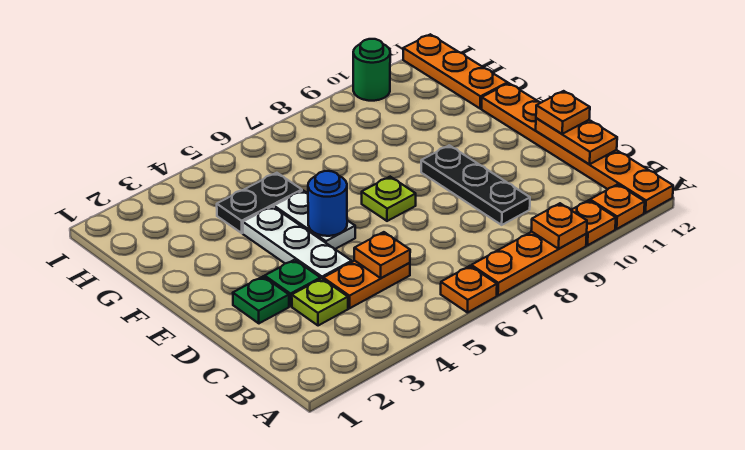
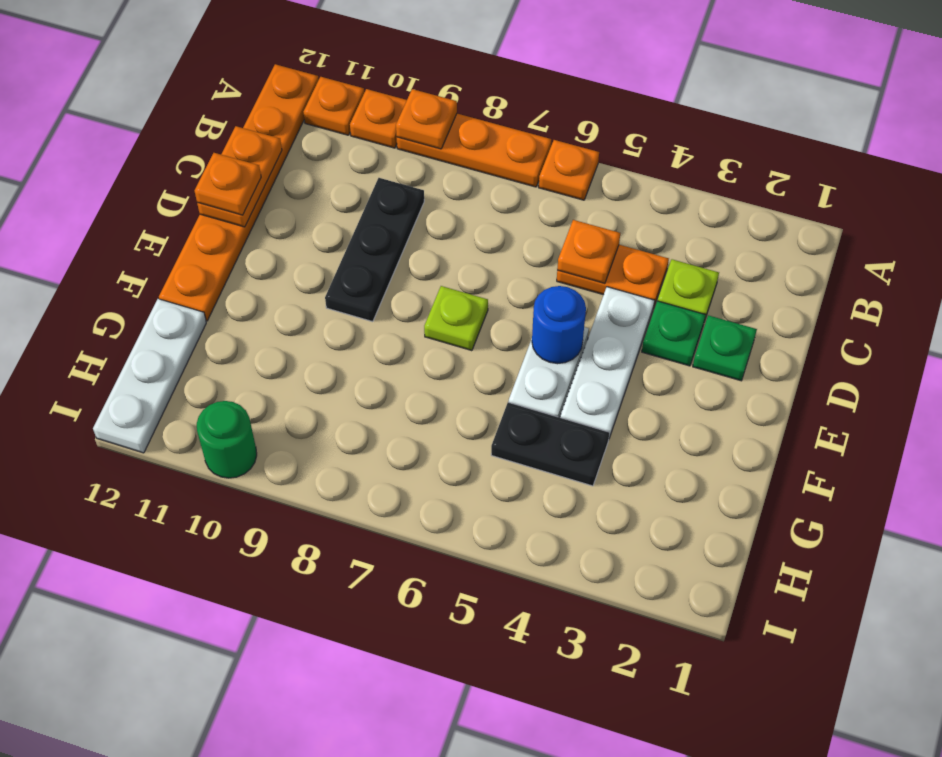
orange plate G12:I12 level 1 -> white plate G12:I12 level 1

